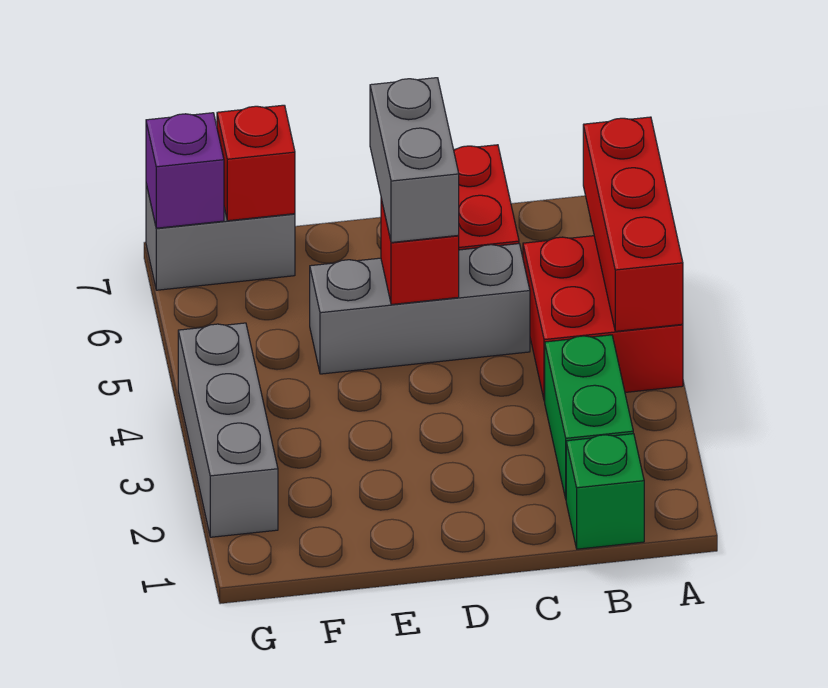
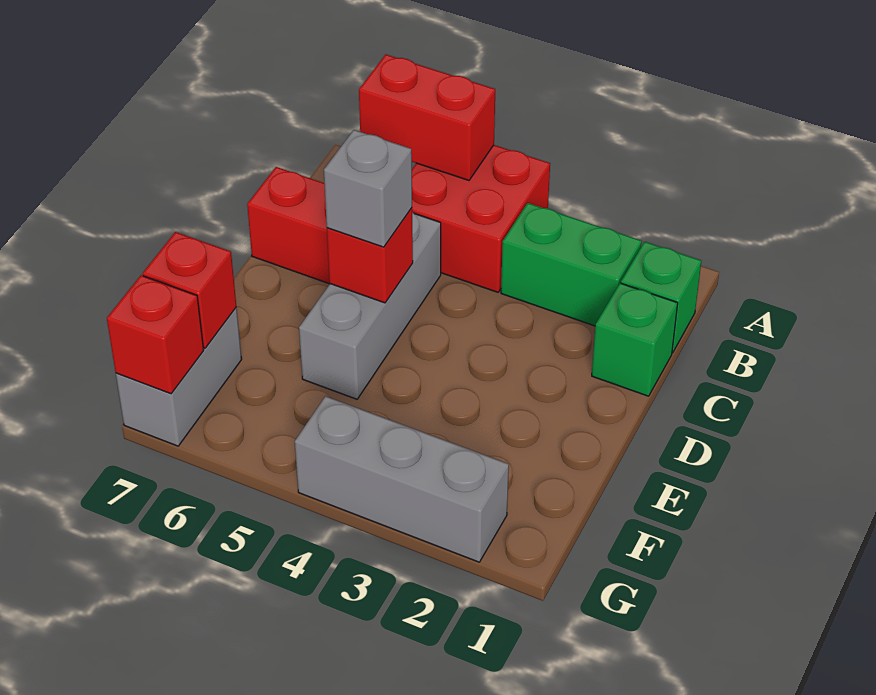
red brick A4:A6 level 2 -> red brick A5:A6 level 2
none -> green brick C1 level 1
grey brick D5:D6 level 3 -> grey brick D5 level 3
purple brick G7 level 2 -> red brick G7 level 2

